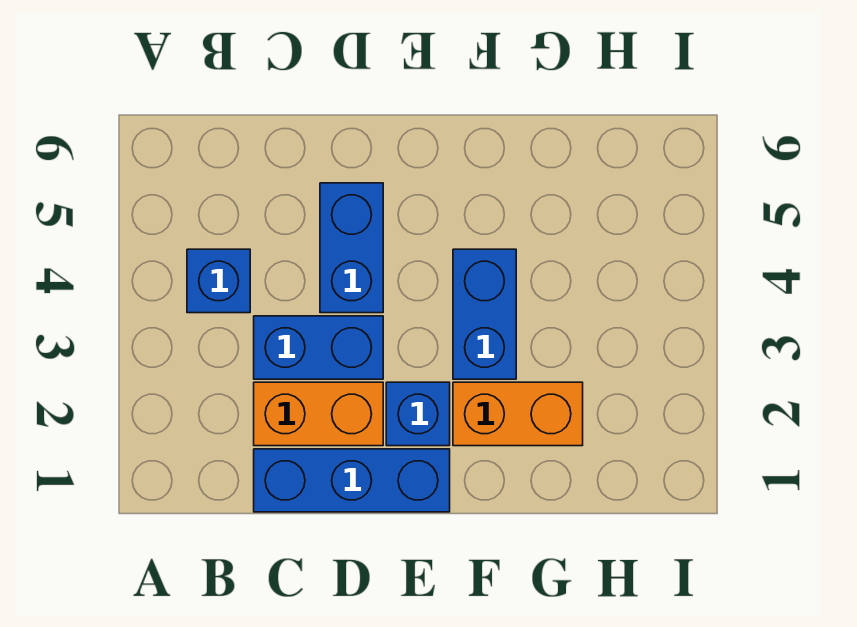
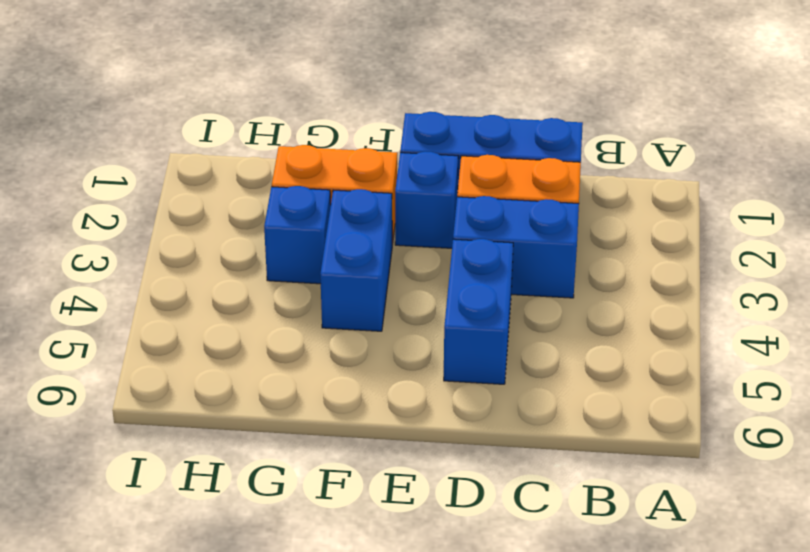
blue brick B4 level 1 -> blue brick G3 level 1

